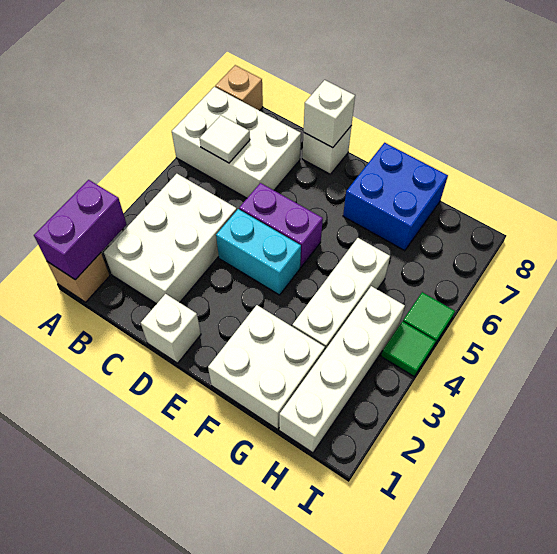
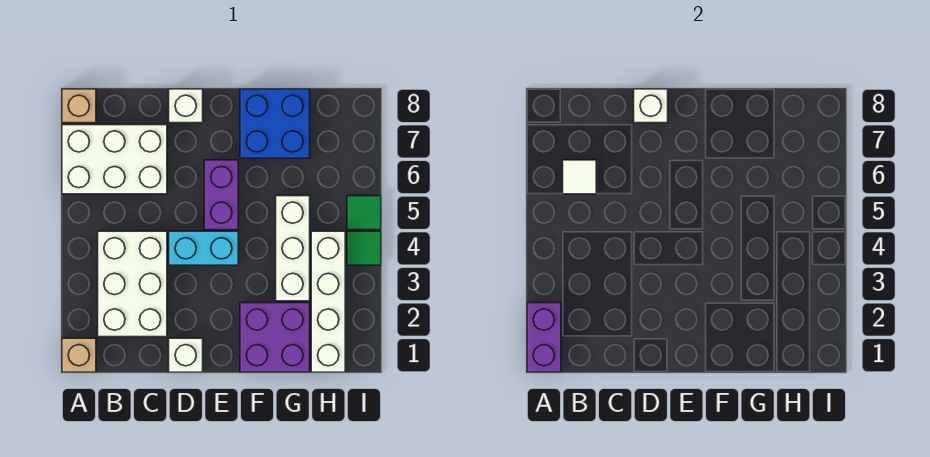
purple brick D5:E5 level 1 -> purple brick E5:E6 level 1
white brick F1:G2 level 1 -> purple brick F1:G2 level 1

